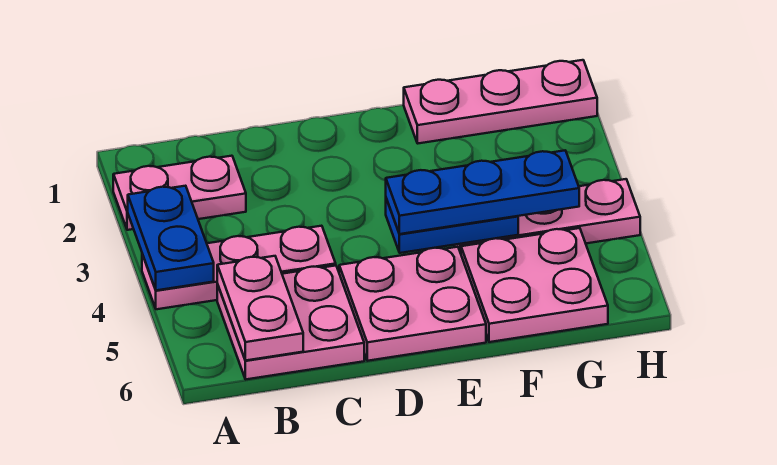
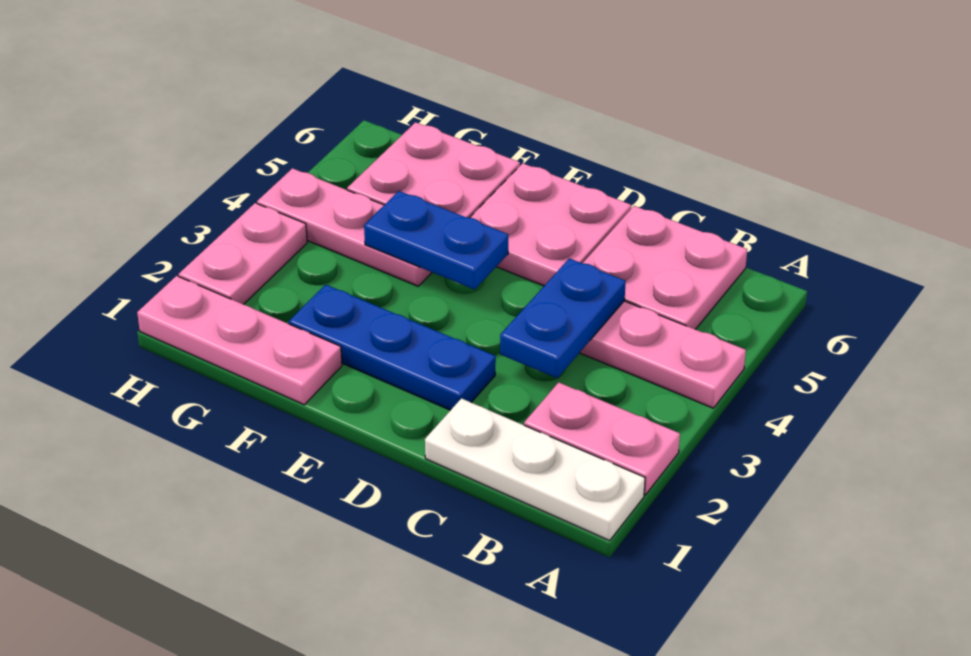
none -> white plate A1:C1 level 1
blue plate A3:A4 level 2 -> blue plate C3:C4 level 2
pink plate B5:B6 level 2 -> pink plate H2:H3 level 1
blue plate E4:G4 level 3 -> blue plate D2:F2 level 1

